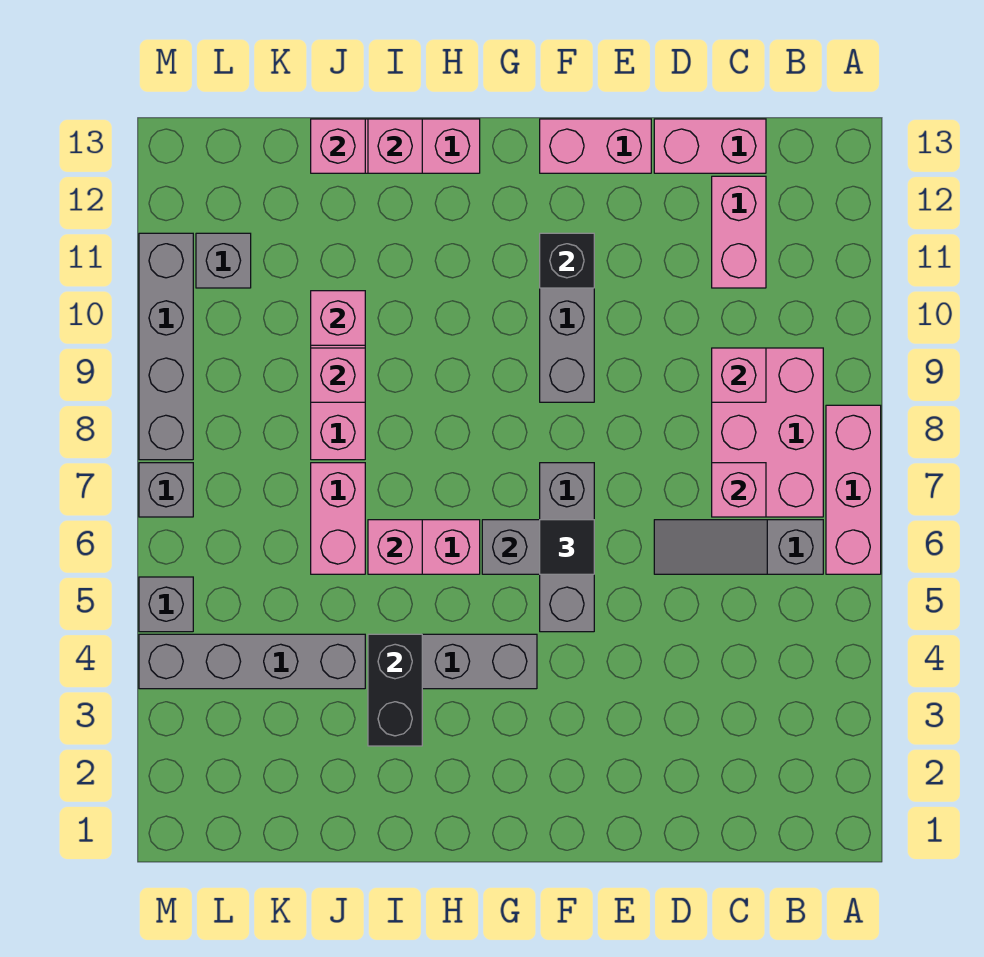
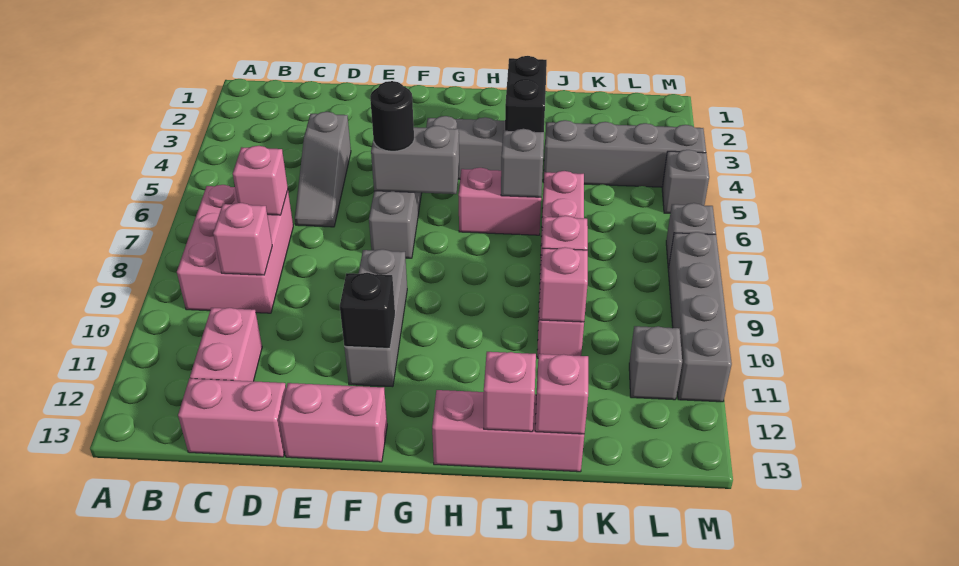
pink brick A6:A8 level 1 -> none
grey slope B6:D6 level 1 top B -> grey slope D4:D6 level 1 top 4
black tile F6 level 3 -> black round brick F6 level 3
pink brick I6 level 2 -> grey brick I6 level 2

